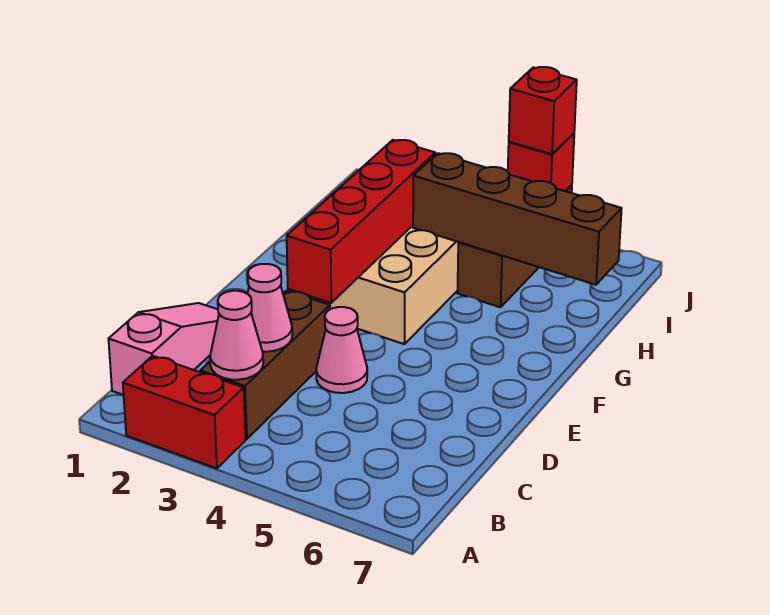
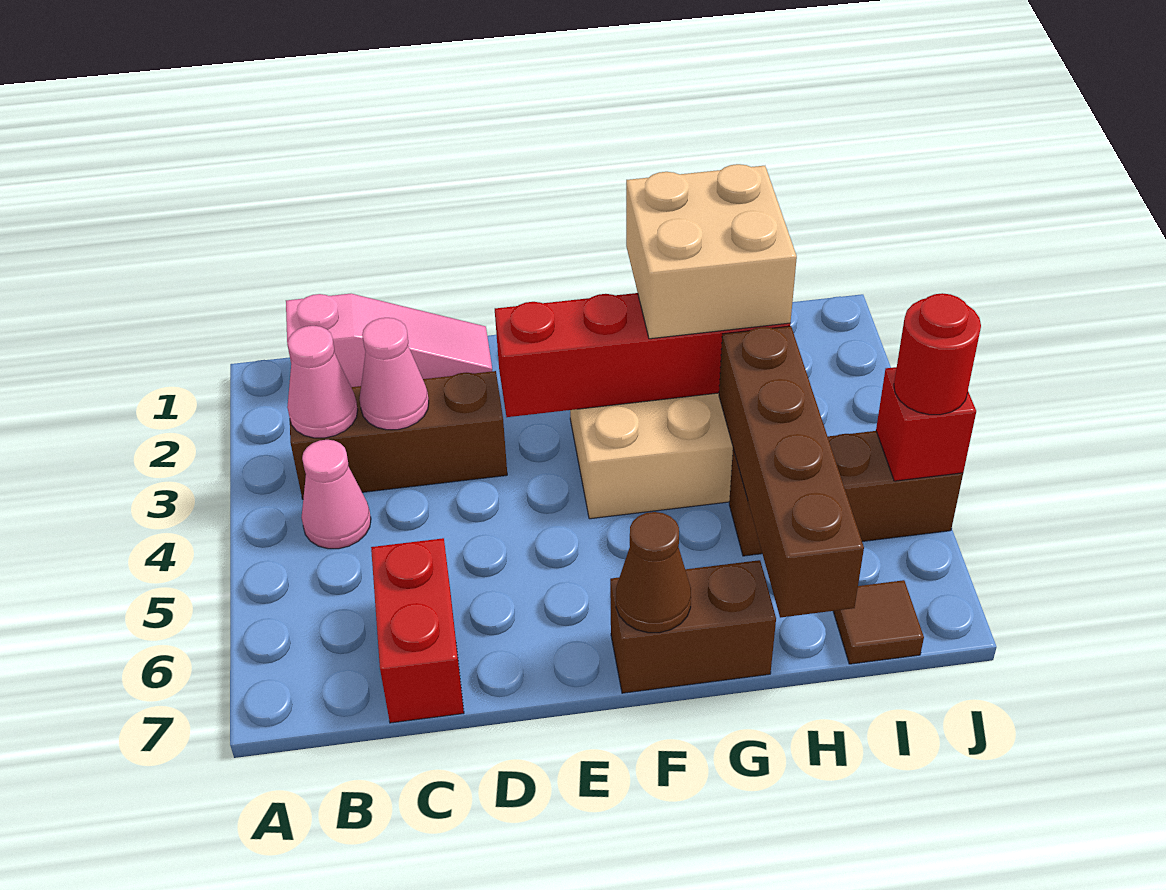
red brick A2:A3 level 1 -> red brick C6:C7 level 1
pink cone D4 level 1 -> pink cone B4 level 1
none -> brown brick F7:G7 level 1
none -> brown cone F7 level 2
none -> tan brick G2:H3 level 3
none -> brown tile I7 level 1
red brick J5 level 3 -> red round brick J5 level 3

